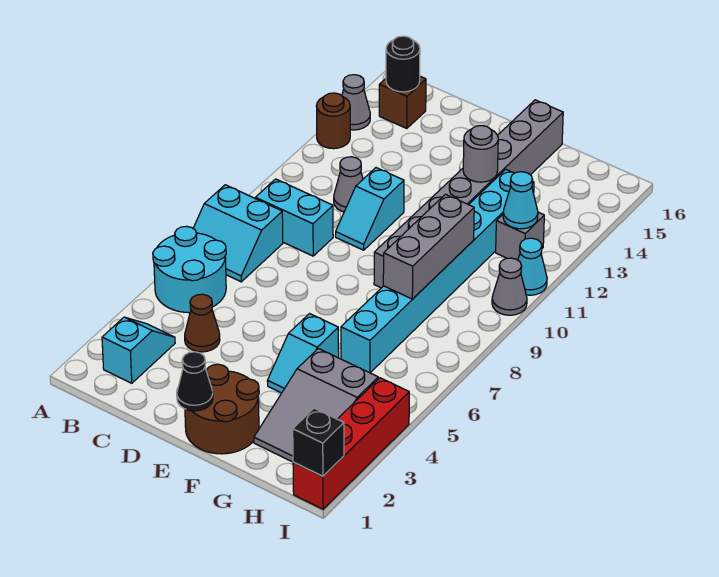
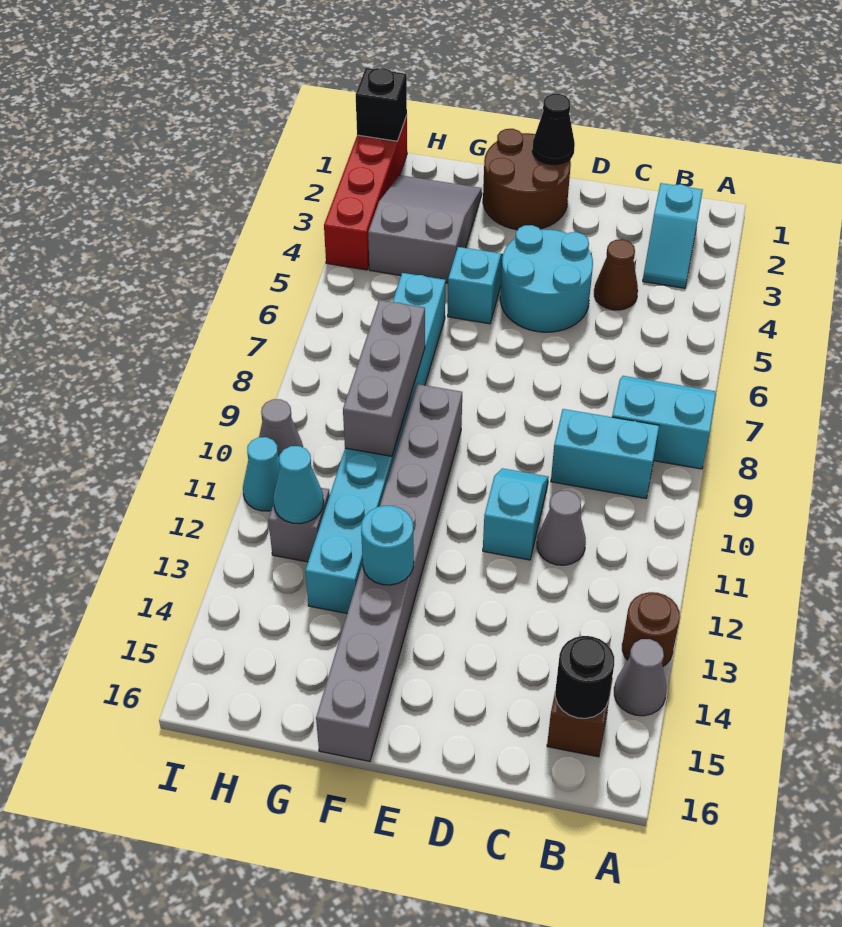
cyan round brick A5:B6 level 1 -> cyan round brick D4:E5 level 1
grey round brick F13 level 2 -> cyan round brick F13 level 2

